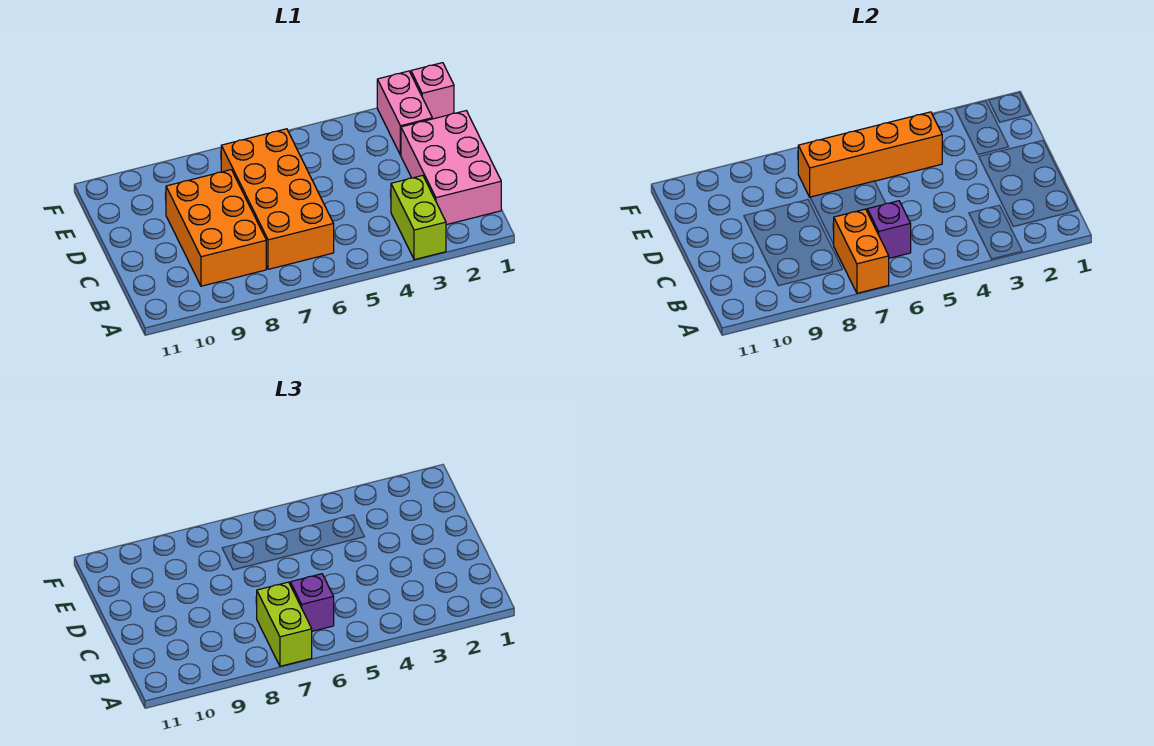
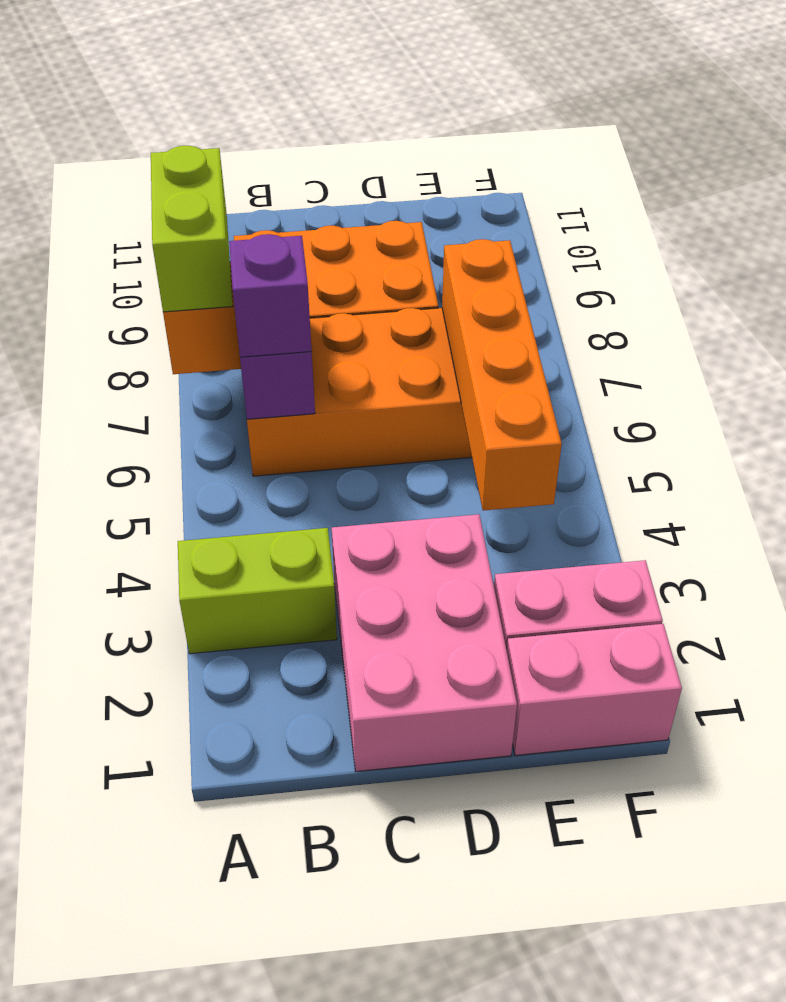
lime brick A7:B7 level 3 -> lime brick A7:A8 level 3
pink brick B1:D2 level 1 -> pink brick C1:D3 level 1
pink brick F1 level 1 -> pink brick E1:F1 level 1

